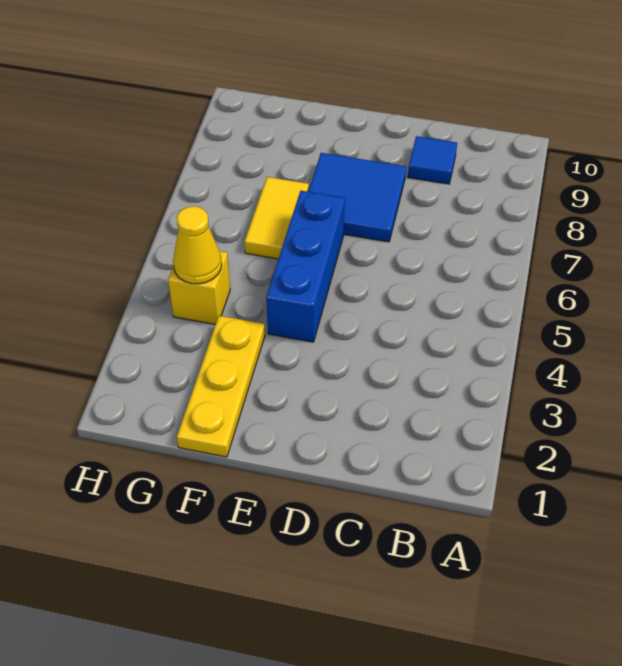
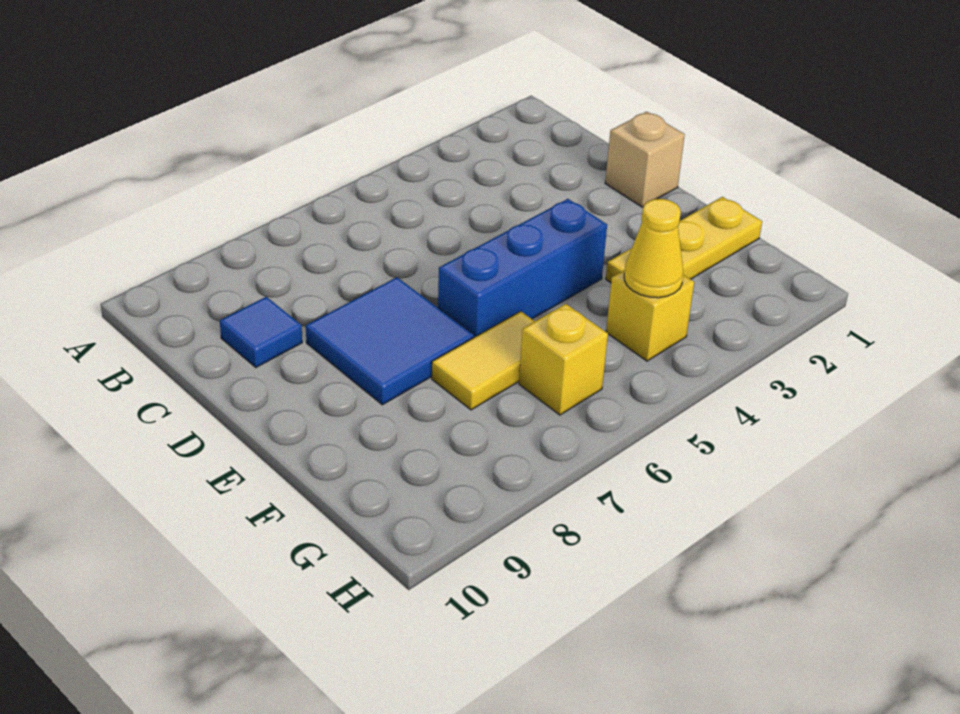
none -> tan brick D1 level 1
none -> yellow brick G6 level 1

